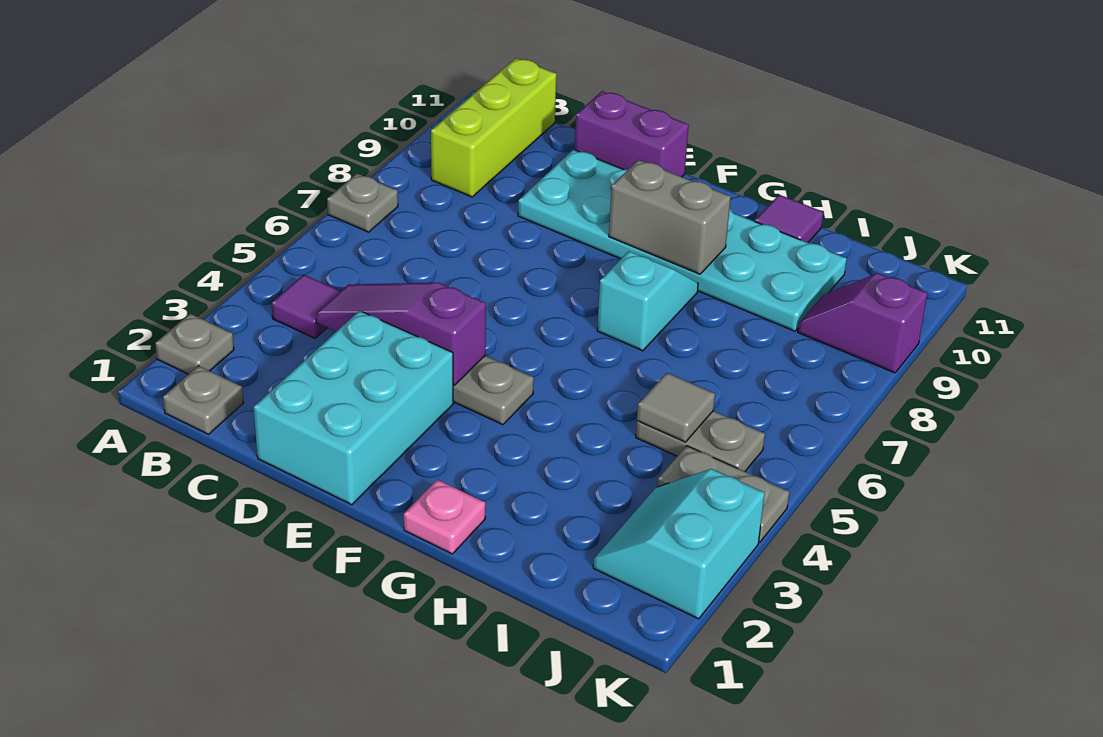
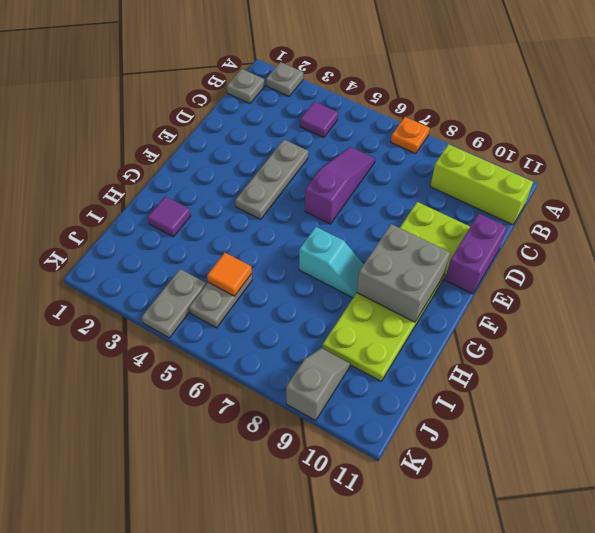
grey plate A7 level 1 -> orange plate A7 level 1
purple slope C4:E4 level 2 top E -> purple slope C6:E6 level 1 top E
cyan brick D1:E3 level 1 -> none
cyan plate D9:I10 level 1 -> lime plate D9:I10 level 1
grey brick F9:G9 level 2 -> grey brick F9:G10 level 2
pink plate G1 level 1 -> none
purple tile H11 level 1 -> purple tile H2 level 1
grey tile I5 level 2 -> orange tile I5 level 2
cyan slope J2:K3 level 1 top K -> none
purple slope J9:K9 level 1 top K -> grey slope J9:K9 level 1 top K

